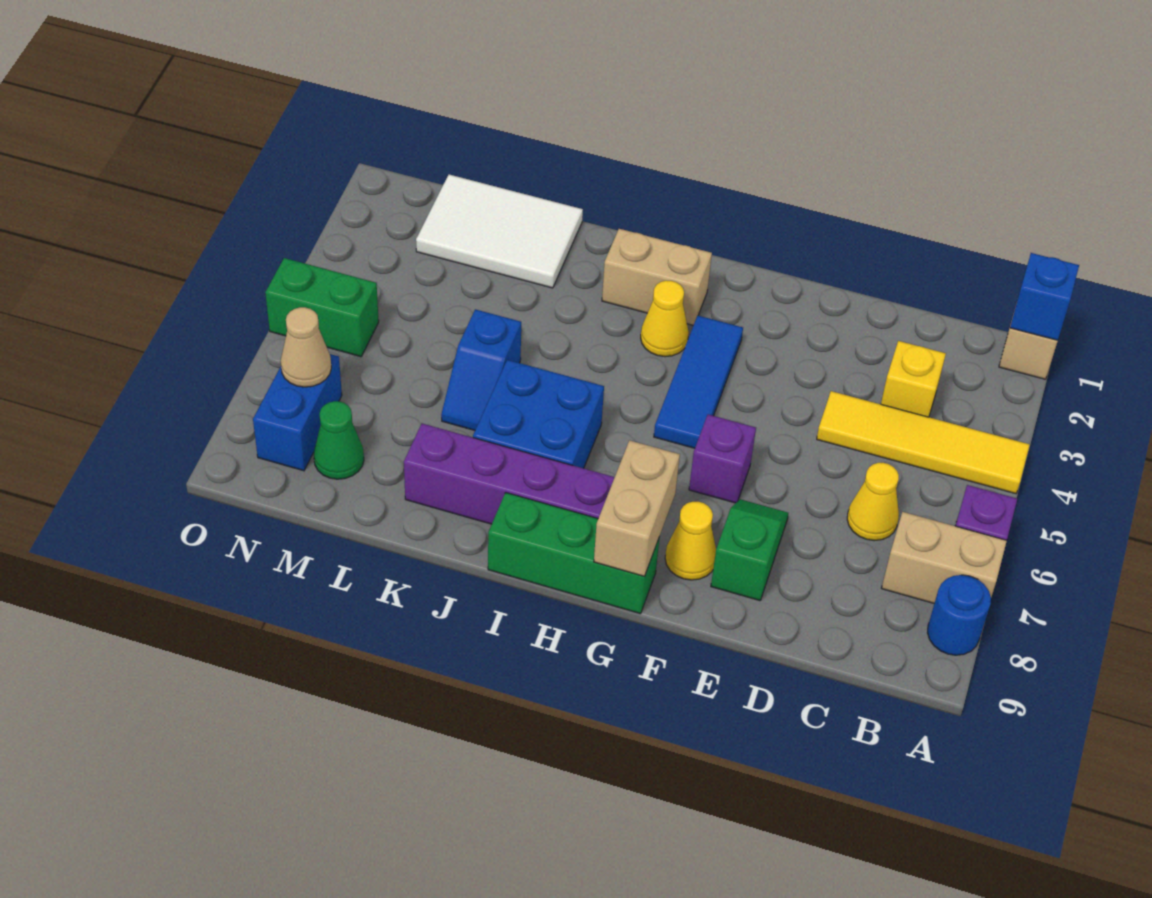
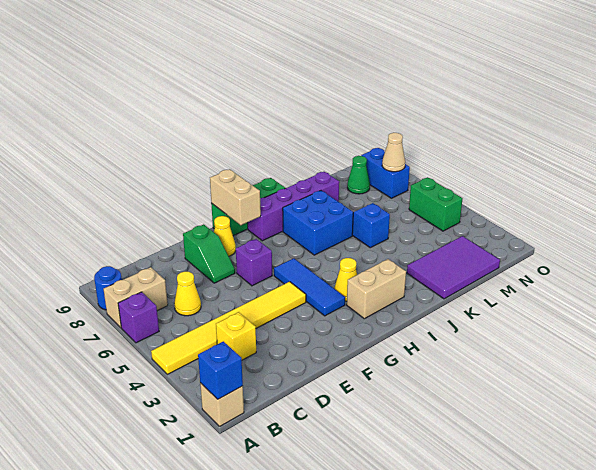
yellow tile A4:D4 level 1 -> yellow tile A4:F4 level 1
white tile K1:M2 level 1 -> purple tile K1:M2 level 1
green brick N5:O5 level 1 -> green brick N4:N5 level 1

